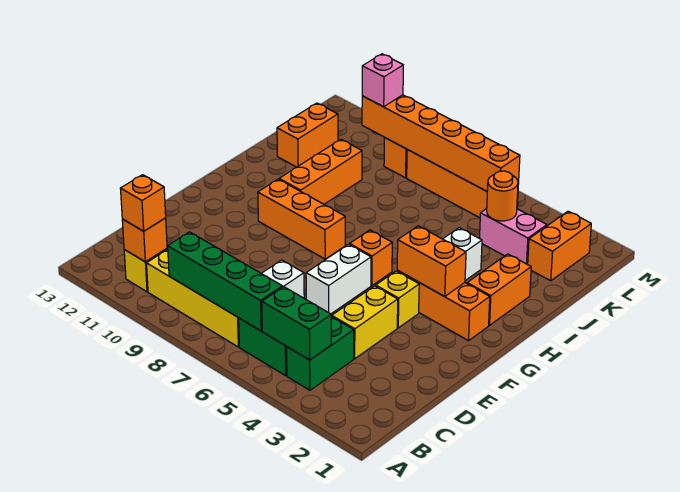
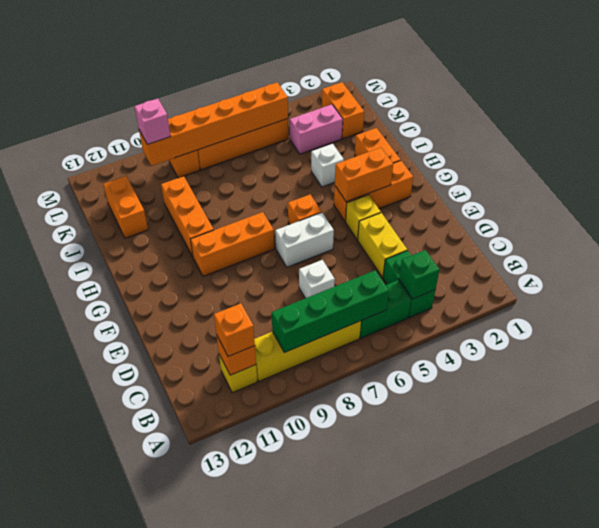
green brick B4:B5 level 2 -> green brick B4 level 2
white brick E6:F6 level 1 -> white brick F6:F7 level 1
orange round brick K4 level 2 -> none

